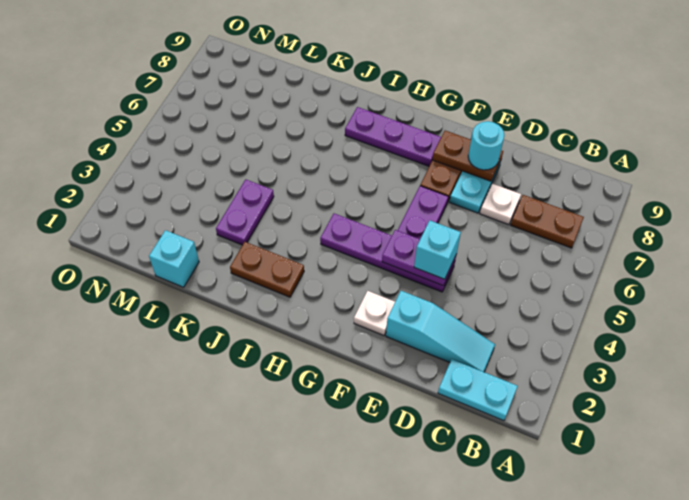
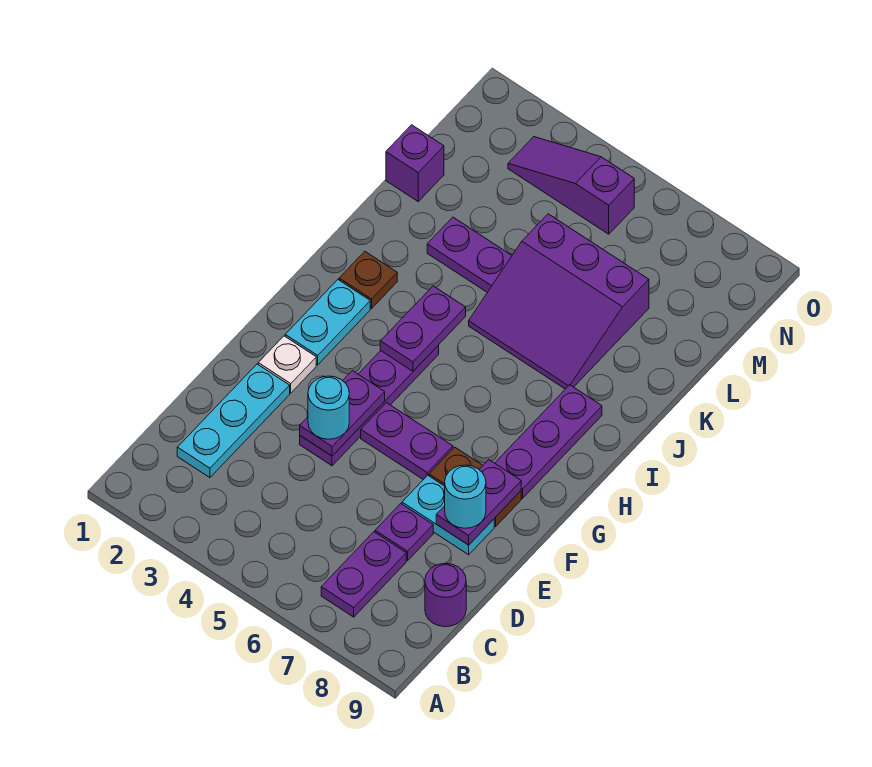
cyan plate B1:C1 level 1 -> cyan plate G2:H2 level 1
brown plate B7:C7 level 1 -> purple plate B7:C7 level 1
cyan slope C2:E2 level 1 top E -> cyan plate C2:E2 level 1
none -> purple round brick C9 level 1
white plate D7 level 1 -> purple plate D7 level 1
cyan brick E4 level 3 -> cyan round brick E4 level 3
brown plate E8:F8 level 2 -> purple plate E8:F8 level 2
none -> purple plate H4:I4 level 2
brown plate I2:J2 level 1 -> brown plate I2 level 1
none -> purple slope J5:L7 level 1 top L
cyan brick L1 level 1 -> purple brick L1 level 1
none -> purple slope N3:N5 level 1 top 5

